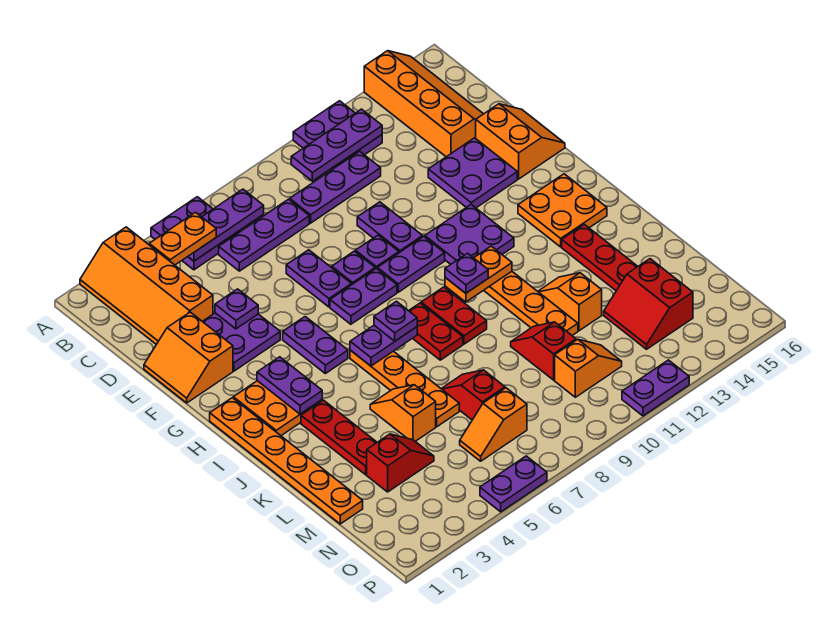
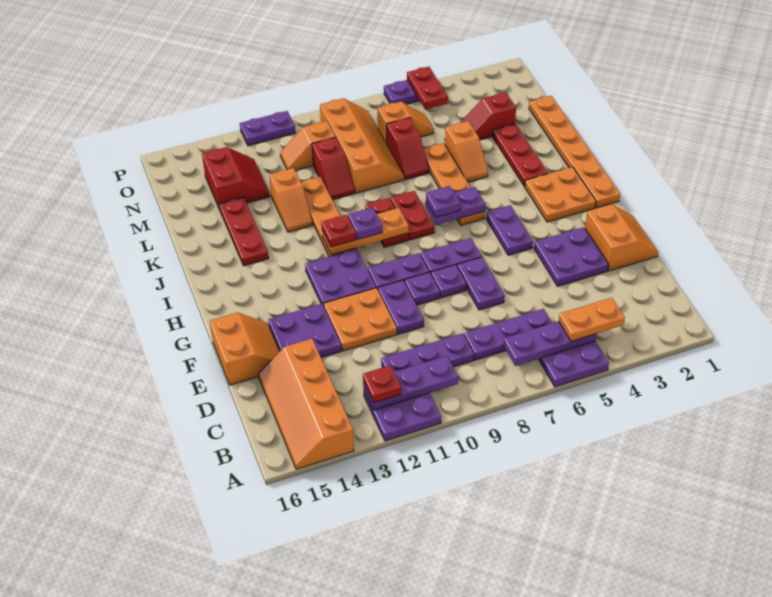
orange slope A2:D3 level 1 top 3 -> orange slope L8:O9 level 1 top 9
none -> red plate B12 level 3
purple plate E4 level 2 -> none
orange slope E15:F16 level 1 top 15 -> orange slope E15:F16 level 1 top 16
purple plate H3:I3 level 2 -> none
orange plate H14:I15 level 1 -> orange plate E11:F12 level 1
orange plate I10:I11 level 2 -> orange plate I9:I11 level 2
none -> red plate I11 level 3
none -> red plate O5:P5 level 2

